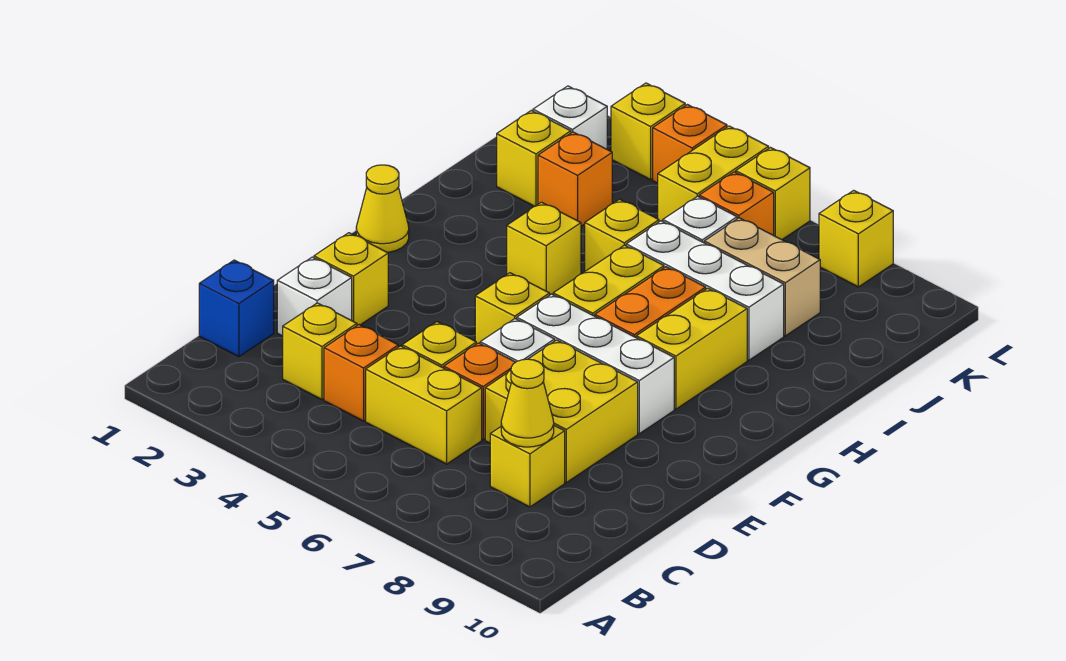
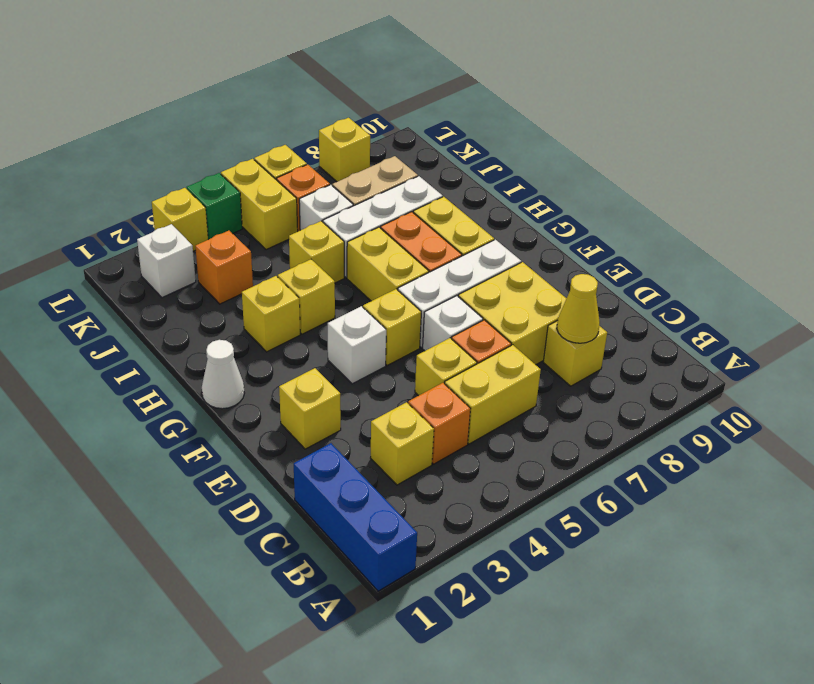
blue brick C1 level 1 -> blue brick A1:C1 level 1
white brick D2 level 1 -> white brick F4 level 1
yellow cone G1 level 1 -> white cone G1 level 1
yellow brick J2 level 1 -> yellow brick H3 level 1
orange brick L4 level 1 -> green brick L4 level 1

